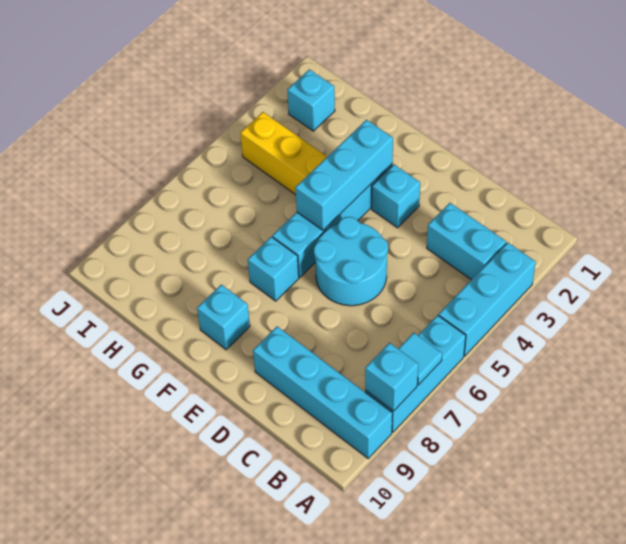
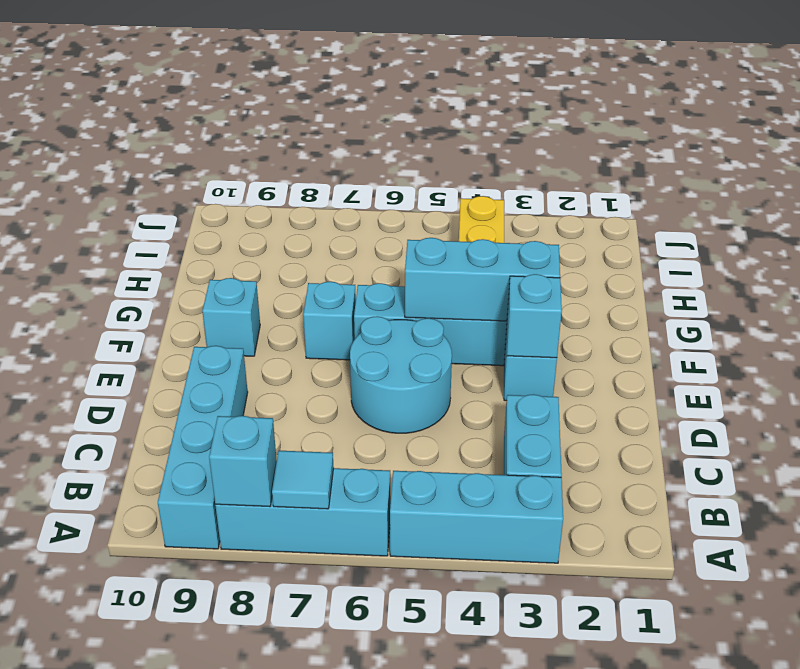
cyan brick I2 level 1 -> cyan brick E3 level 2

